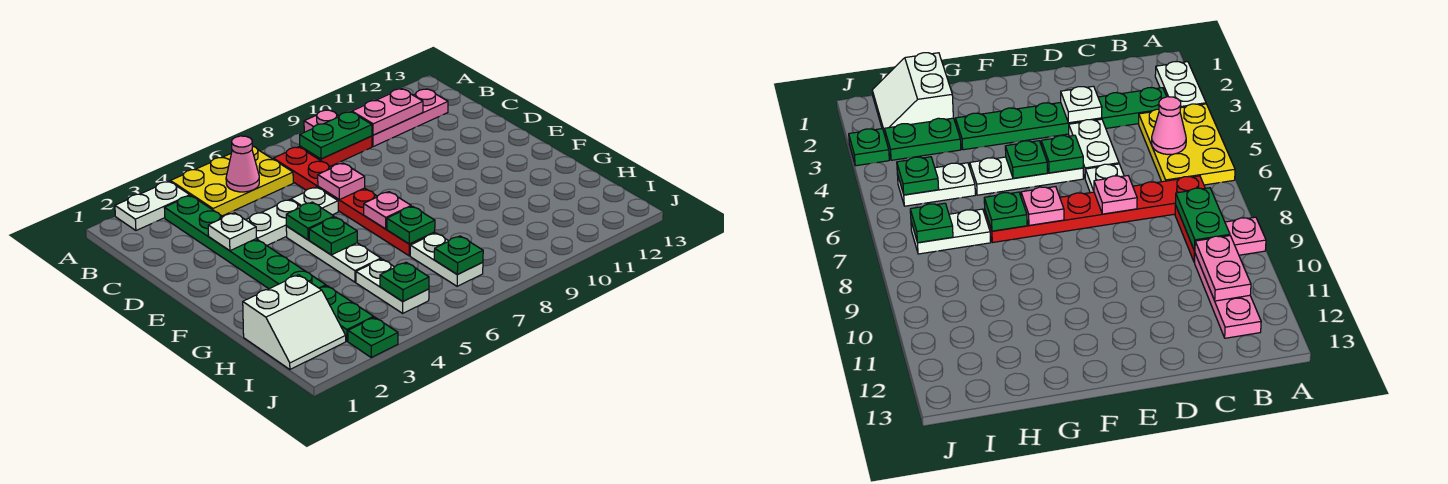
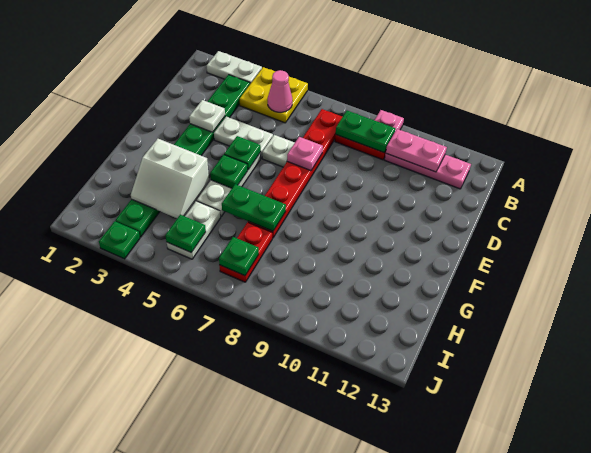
yellow plate A4:B6 level 1 -> yellow plate A4:B5 level 1
pink plate F7 level 2 -> none
green plate G7 level 2 -> green plate G6:G7 level 2
white slope H1:I2 level 1 top H -> white slope G3:H4 level 2 top G
white plate H7:I7 level 1 -> red plate H7:I7 level 1

